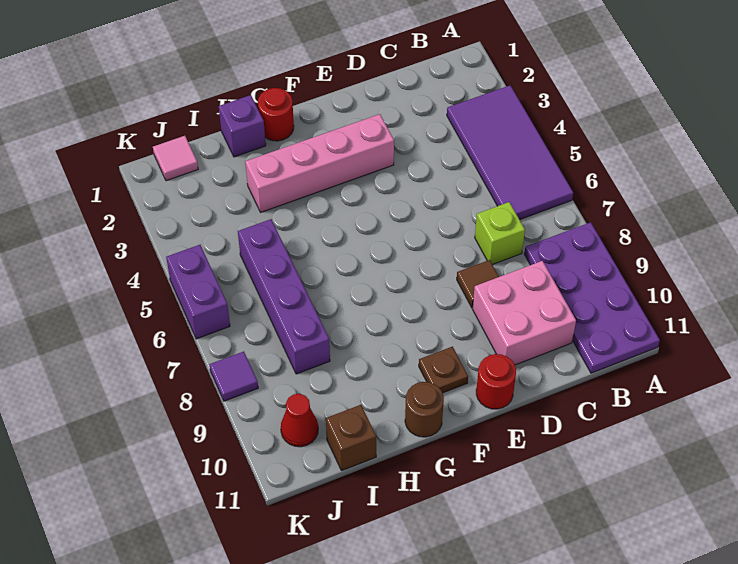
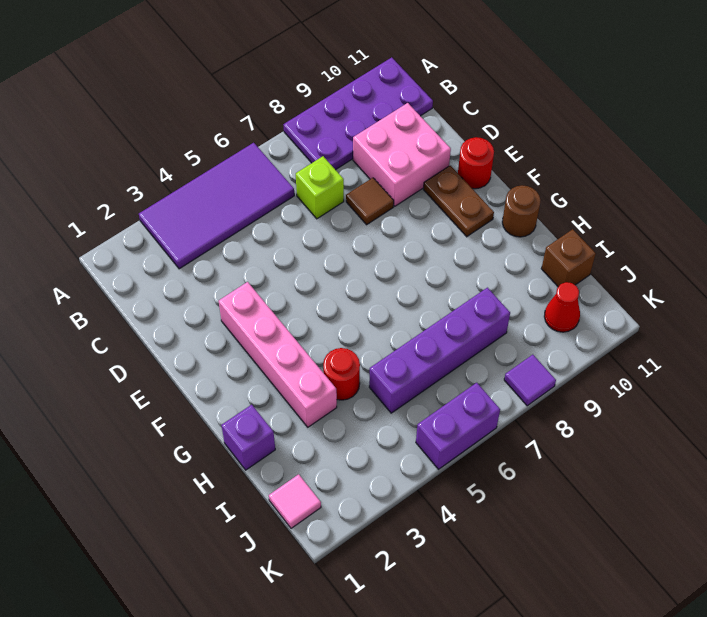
brown plate F10 level 1 -> brown plate E10:F10 level 1
red round brick G1 level 1 -> red round brick H4 level 1

